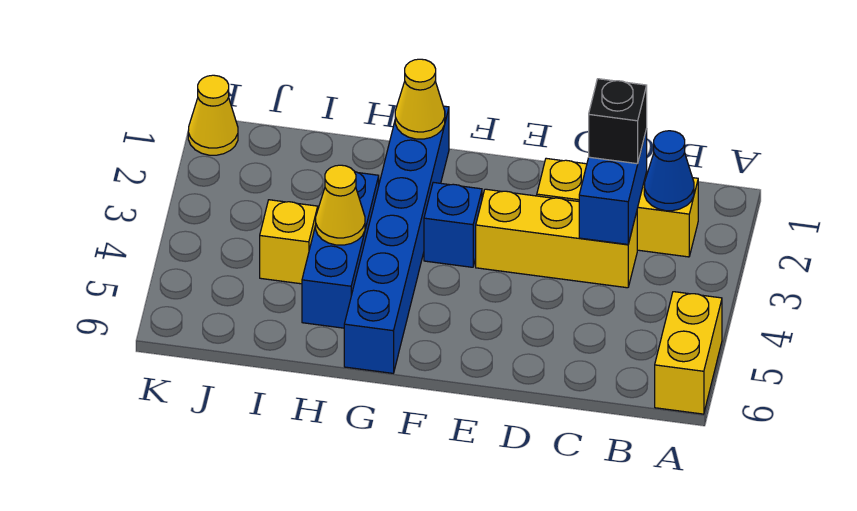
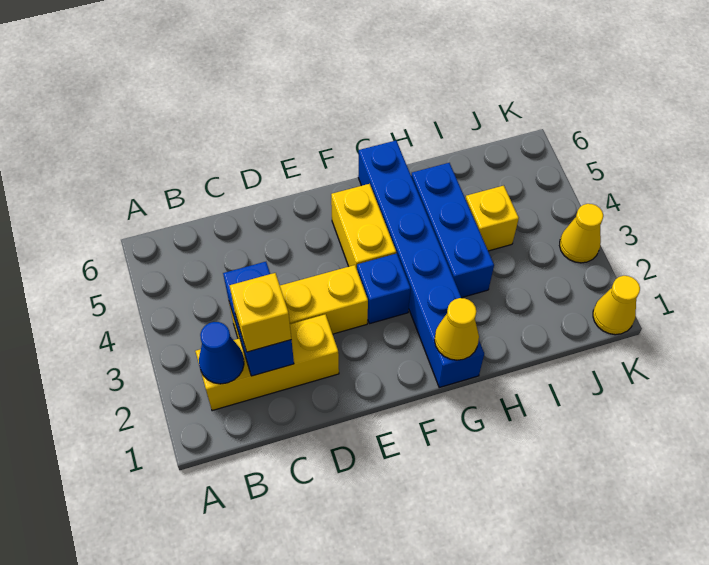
yellow brick A5:A6 level 1 -> yellow brick F4:F5 level 1
black brick C2 level 3 -> yellow brick C2 level 3
yellow cone H4 level 2 -> yellow cone K3 level 1

